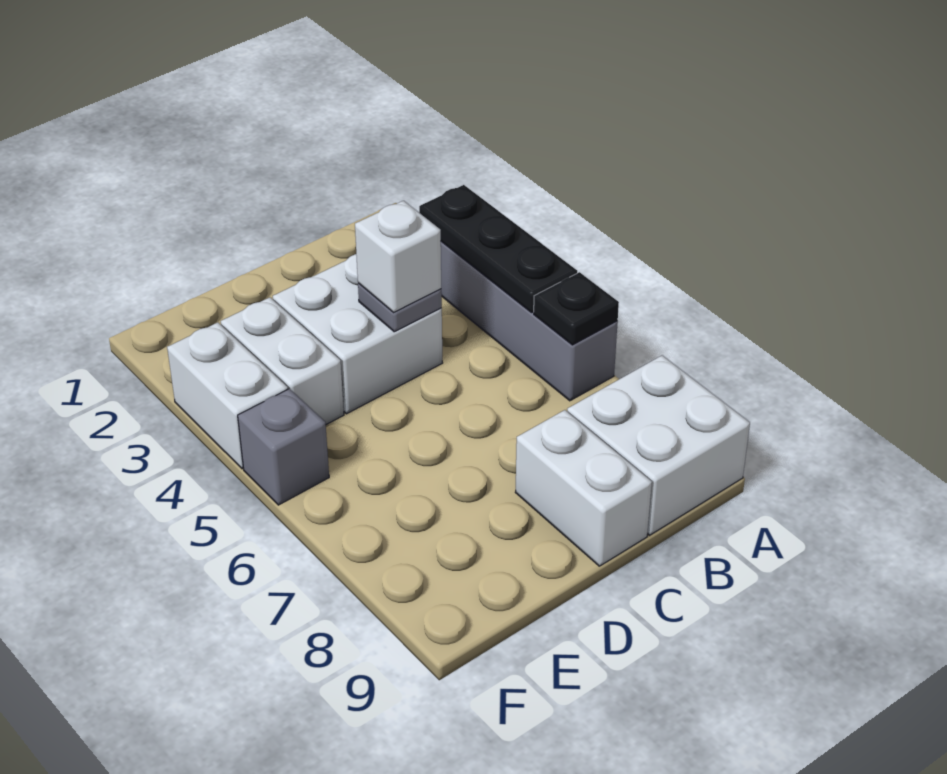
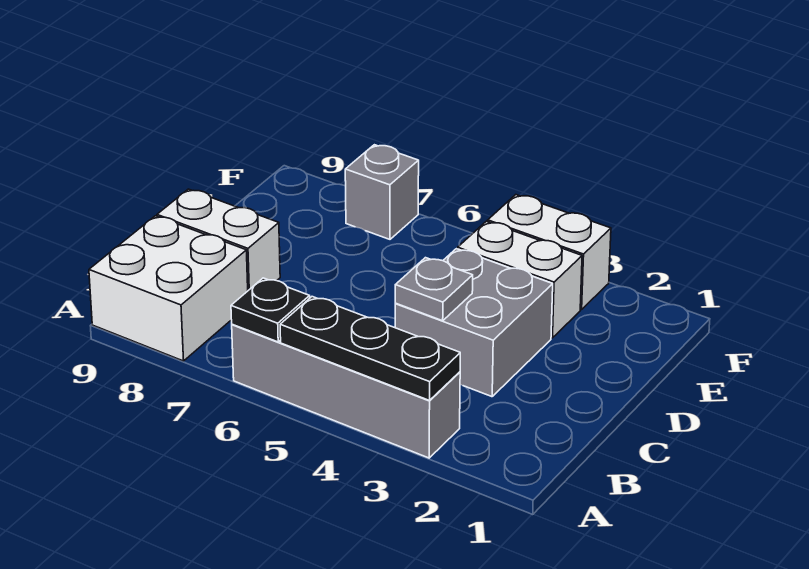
white brick C3:D4 level 1 -> grey brick C3:D4 level 1
white brick C4 level 3 -> none
grey brick F5 level 1 -> grey brick F7 level 1

